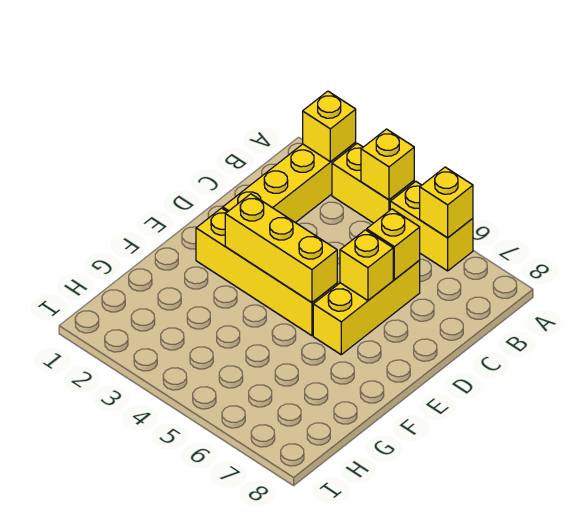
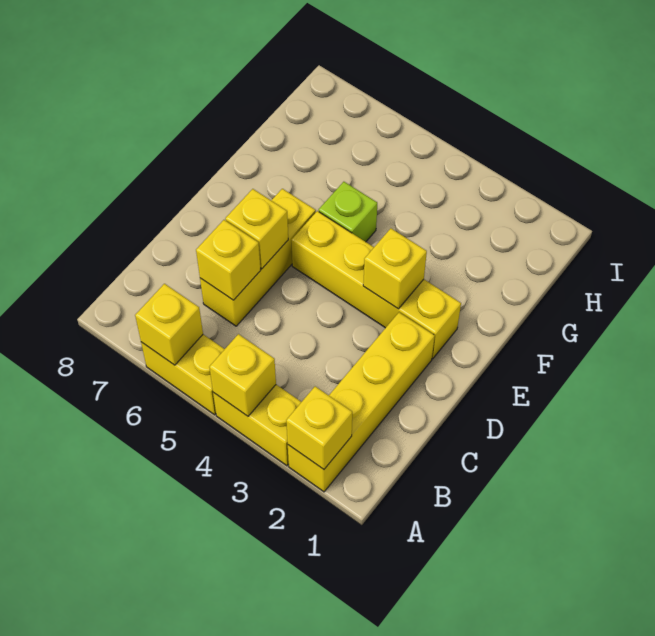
yellow brick E3:E5 level 2 -> yellow brick E3 level 2
none -> lime brick F5 level 1

